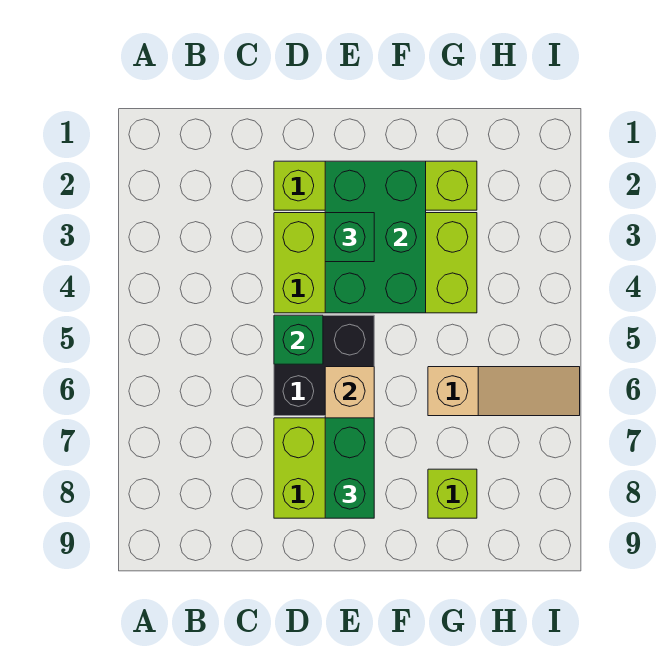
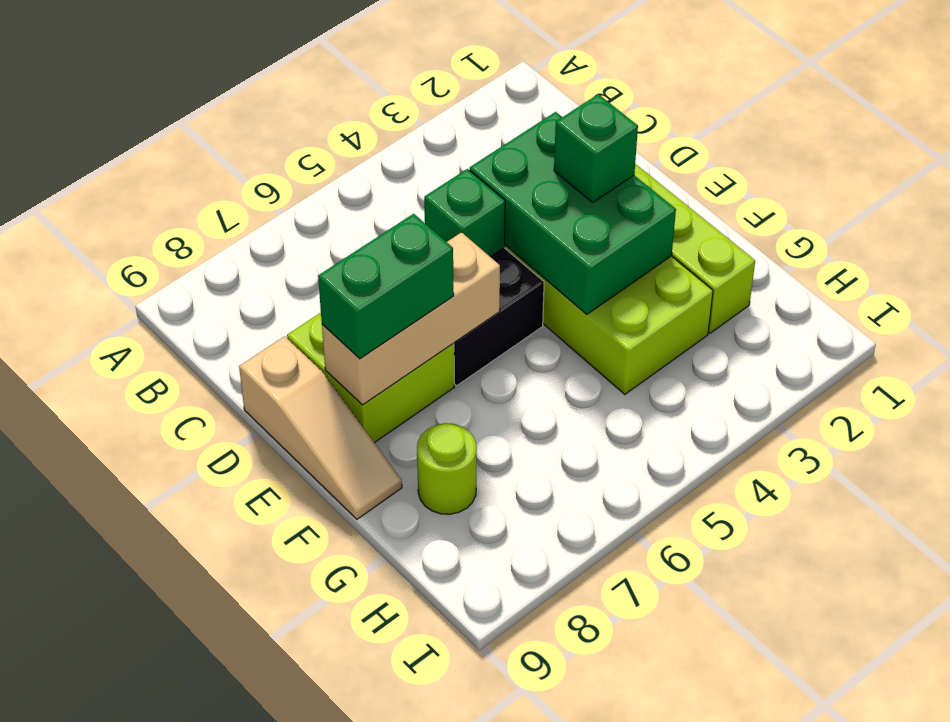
green brick E2:F4 level 2 -> green brick D3:F4 level 2
tan slope G6:I6 level 1 top G -> tan slope D9:F9 level 1 top D
lime brick G8 level 1 -> lime round brick G8 level 1

